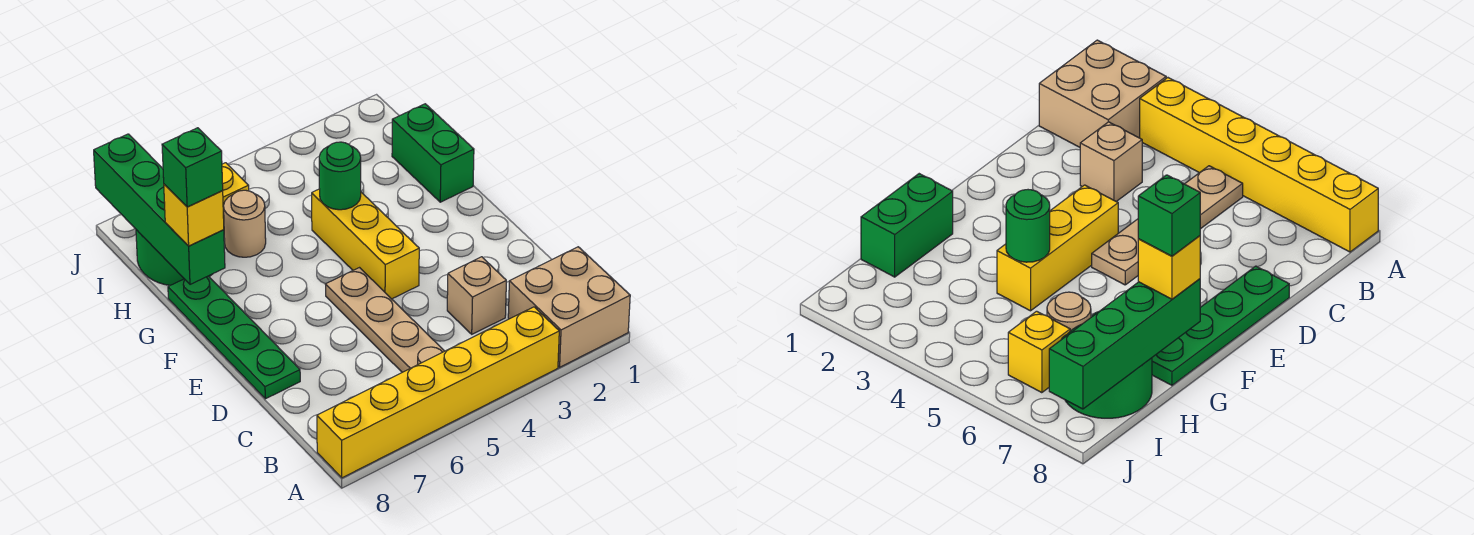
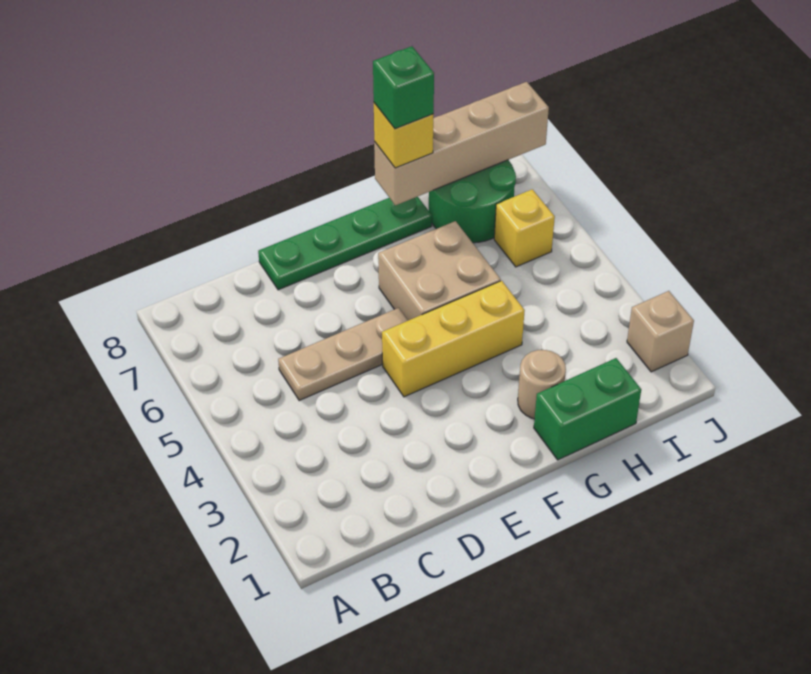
tan brick A1:B2 level 1 -> tan brick F5:G6 level 1
yellow brick A3:A8 level 1 -> none
tan plate B5:E5 level 1 -> tan plate C5:E5 level 1
tan brick C3 level 1 -> tan brick J2 level 1
green round brick G4 level 2 -> none
green brick G8:J8 level 2 -> tan brick G8:J8 level 2
tan round brick H6 level 1 -> tan round brick G2 level 1

